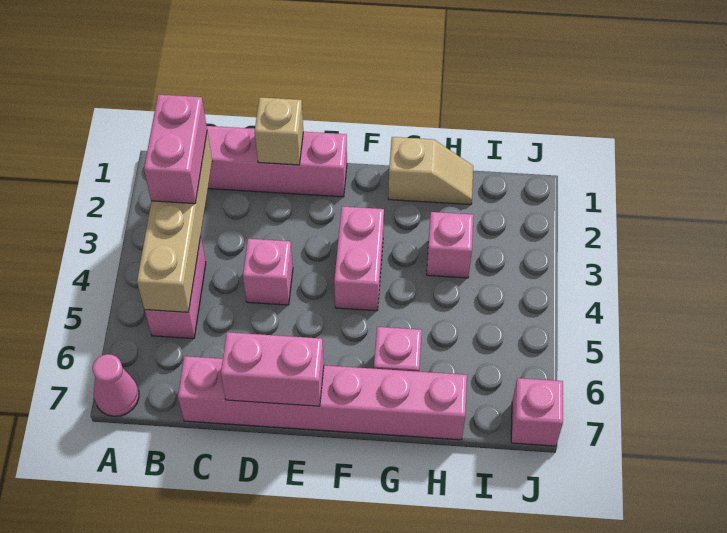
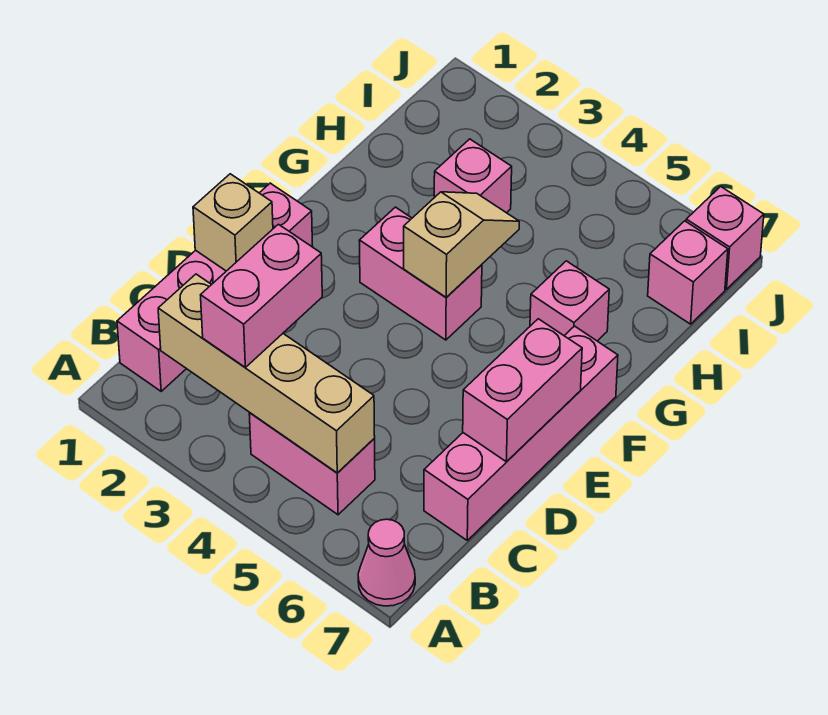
pink brick B2:B3 level 3 -> pink brick B3:C3 level 3
pink brick C7:H7 level 1 -> pink brick C7:F7 level 1
pink brick D4 level 1 -> pink brick I7 level 1
tan slope G1:H1 level 1 top G -> tan slope F4:G4 level 2 top F

